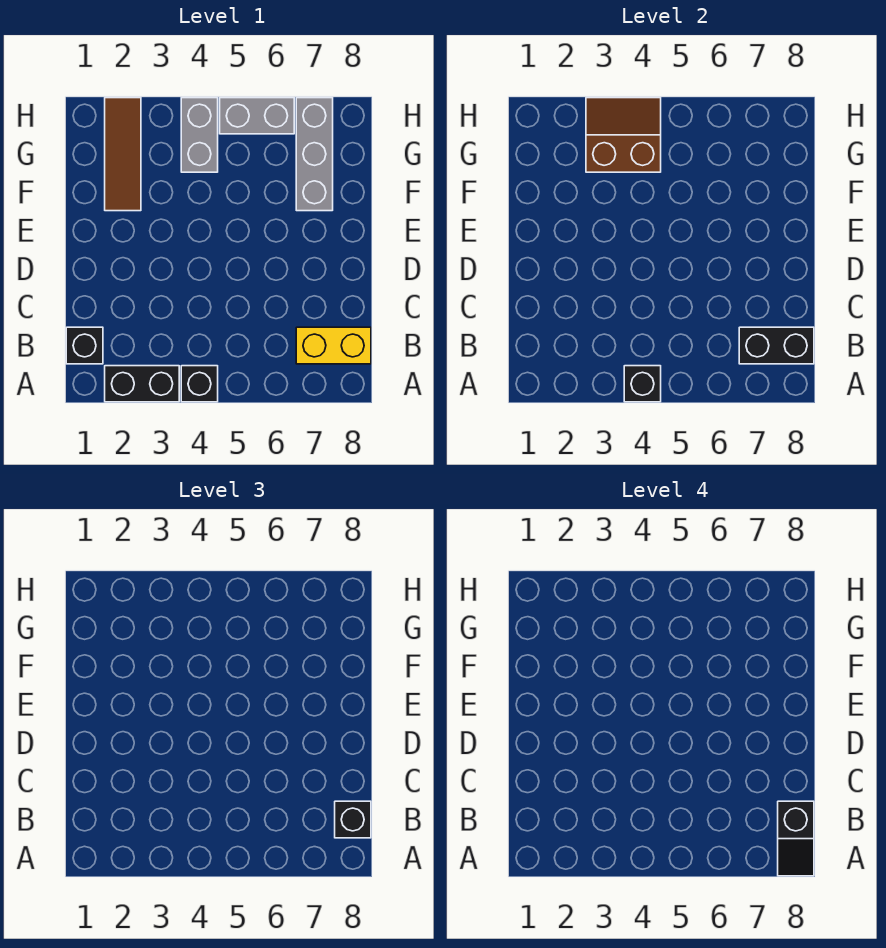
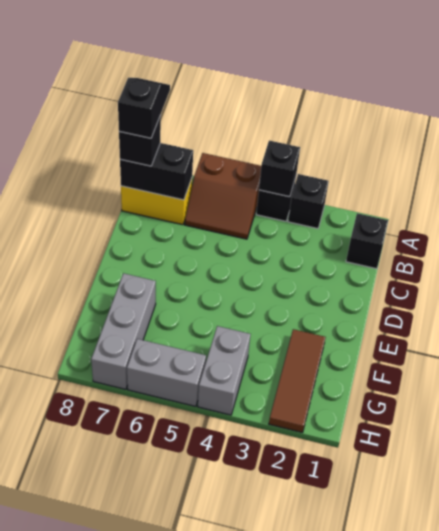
black brick A2:A3 level 1 -> black brick A3 level 1
brown slope G3:H4 level 2 top G -> brown slope A5:B6 level 1 top A

